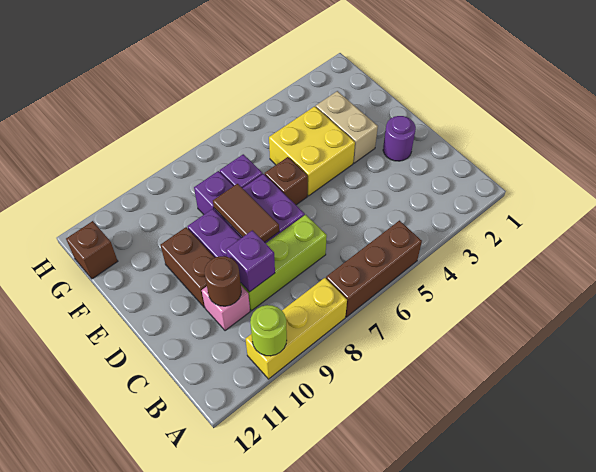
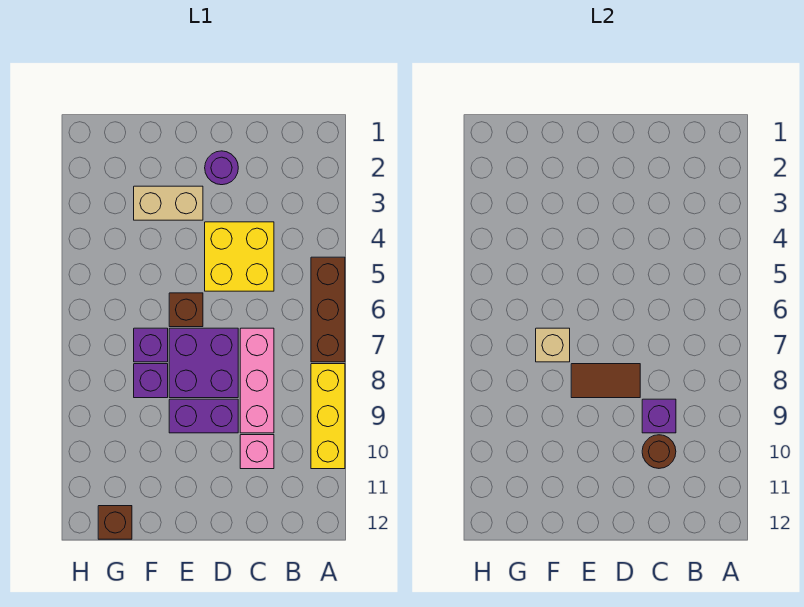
lime round brick A10 level 2 -> none
lime brick C7:C9 level 1 -> pink brick C7:C9 level 1
brown brick D10:E10 level 1 -> none
yellow brick E4:F5 level 1 -> yellow brick C4:D5 level 1
none -> tan brick F7 level 2

